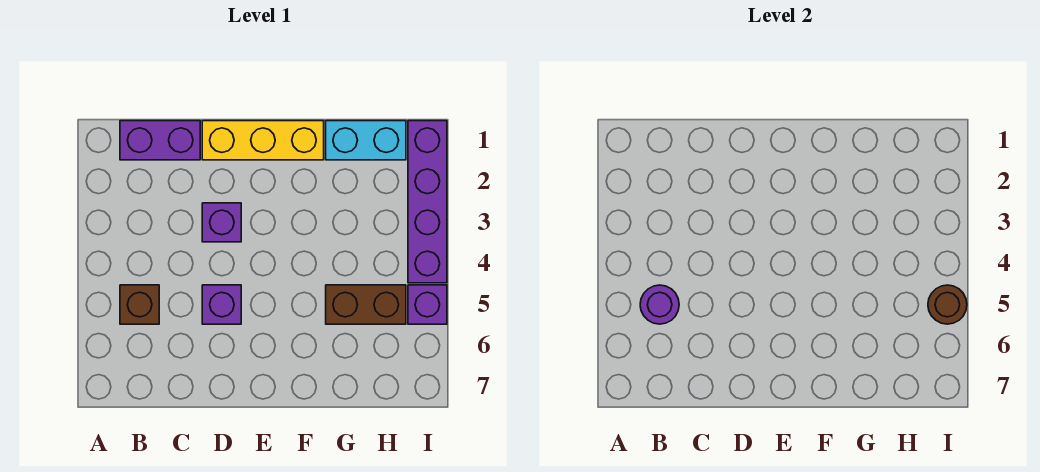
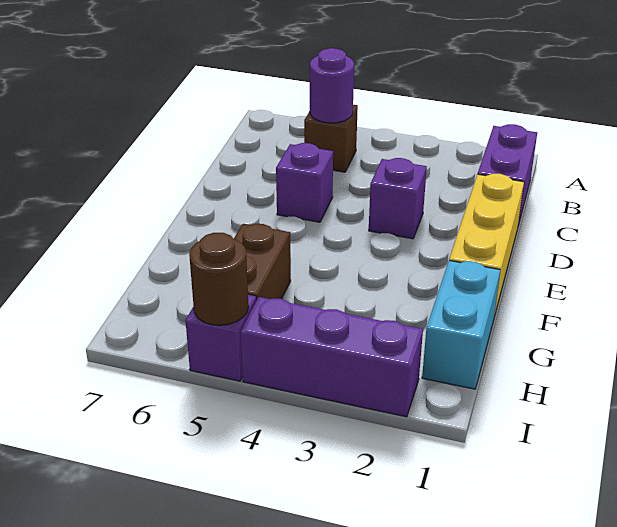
purple brick I1:I4 level 1 -> purple brick I2:I4 level 1

